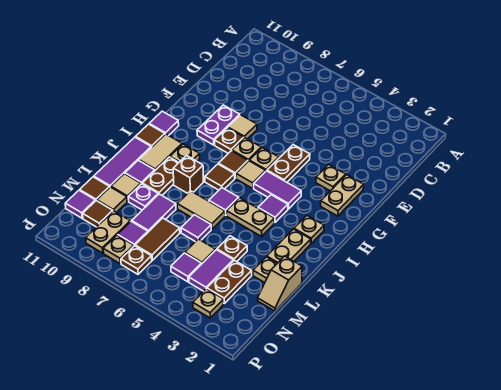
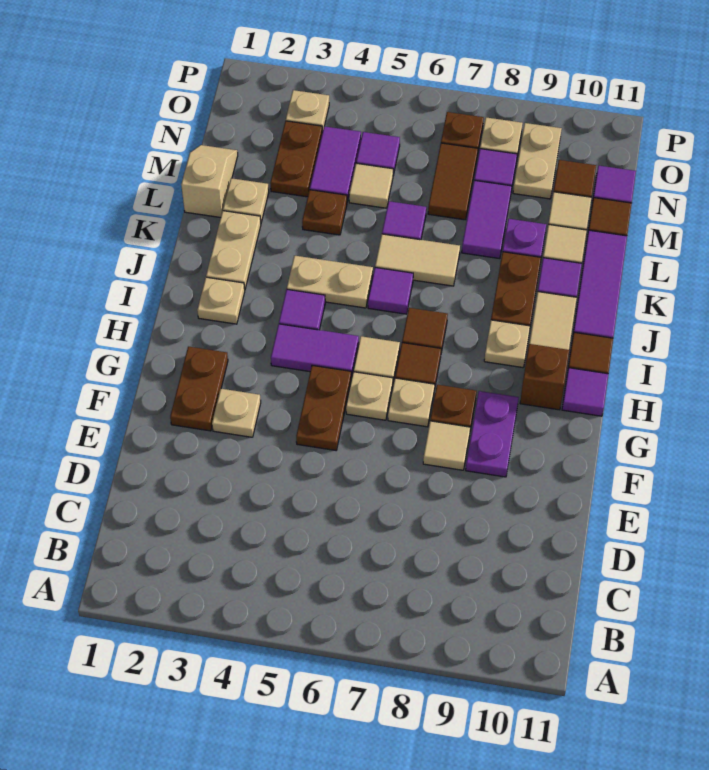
tan plate F2:G2 level 1 -> brown plate F2:G2 level 1
brown brick J8 level 1 -> brown brick H10 level 1

